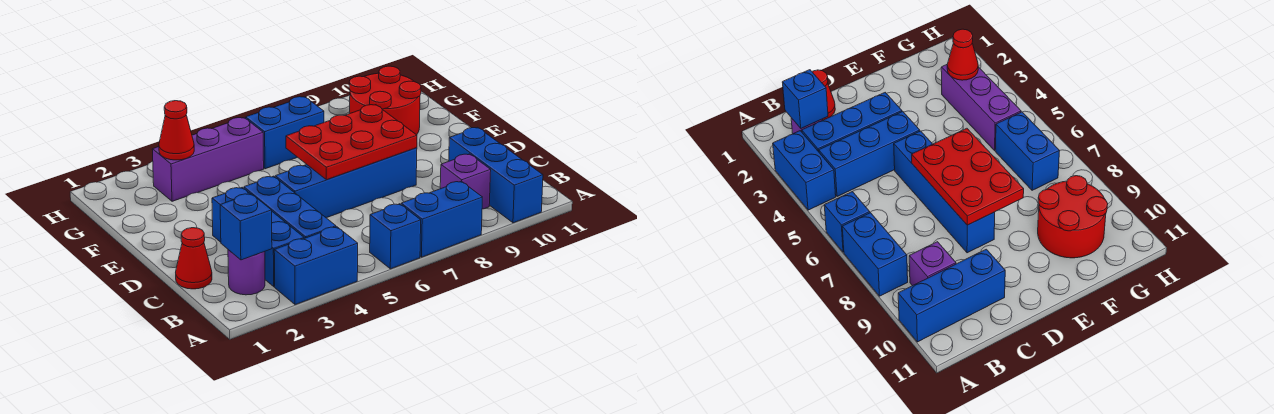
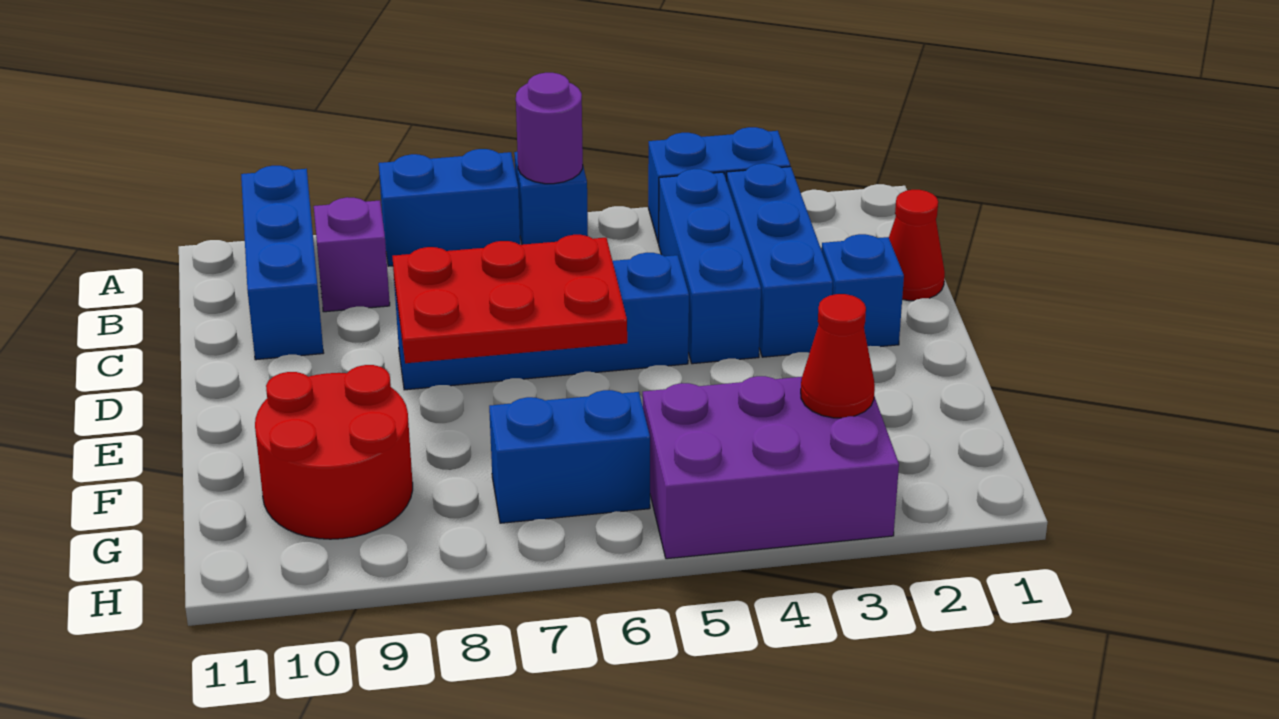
purple round brick B2 level 1 -> purple round brick A6 level 2
blue brick B2 level 2 -> blue brick D2 level 1
purple brick G3:G5 level 1 -> purple brick G3:H5 level 1

